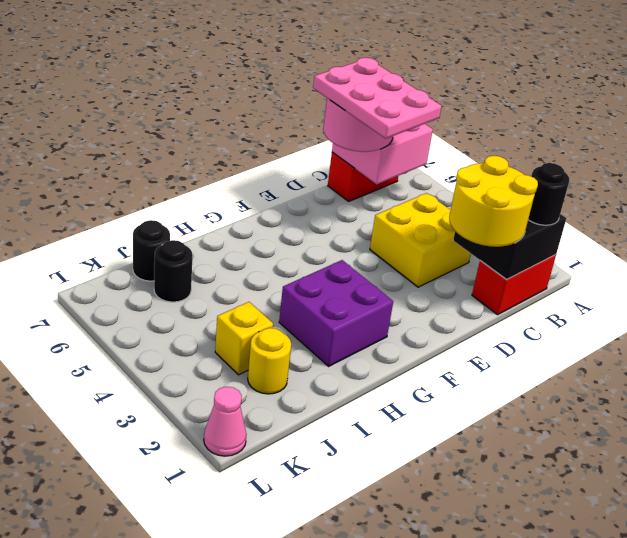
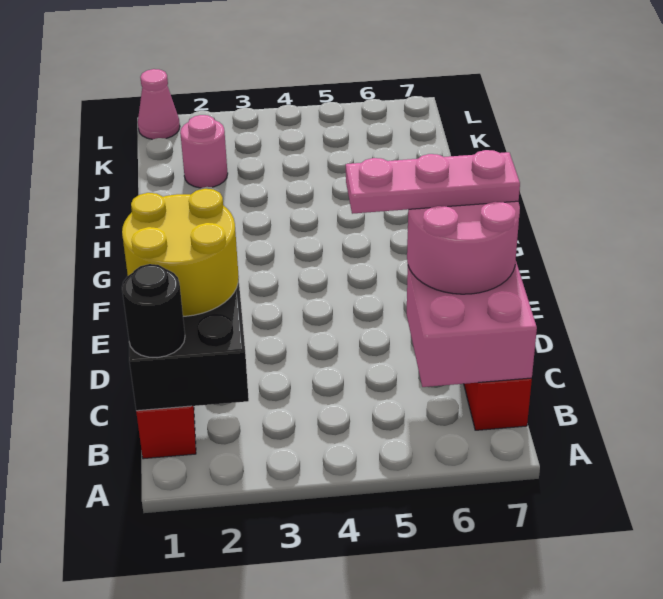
yellow brick C3:D4 level 1 -> none
pink plate C5:D7 level 4 -> pink plate D5:D7 level 4
purple brick G2:H3 level 1 -> none
yellow round brick J2 level 1 -> pink round brick J2 level 1
yellow brick J3 level 1 -> none
black round brick J6 level 1 -> none
black round brick J7 level 1 -> none

